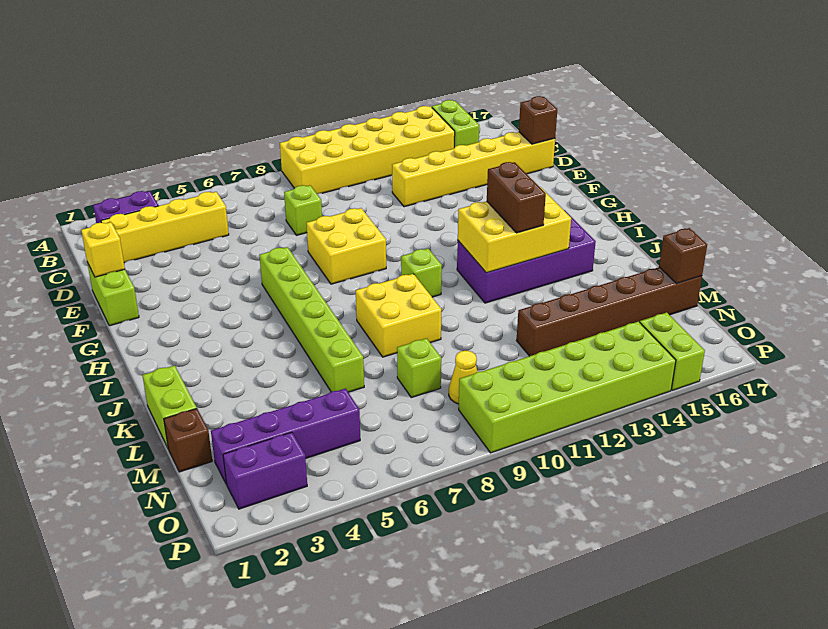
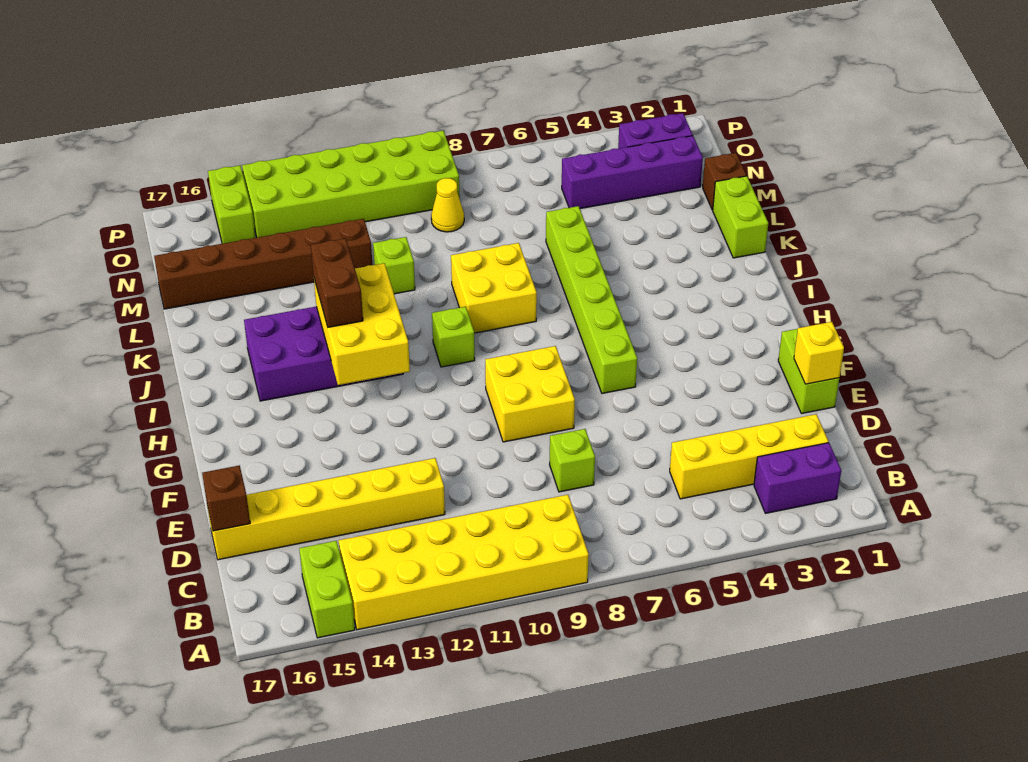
yellow brick I12:J14 level 2 -> yellow brick H12:J13 level 2
lime brick M8 level 1 -> lime brick L11 level 1
brown brick M17 level 2 -> none

